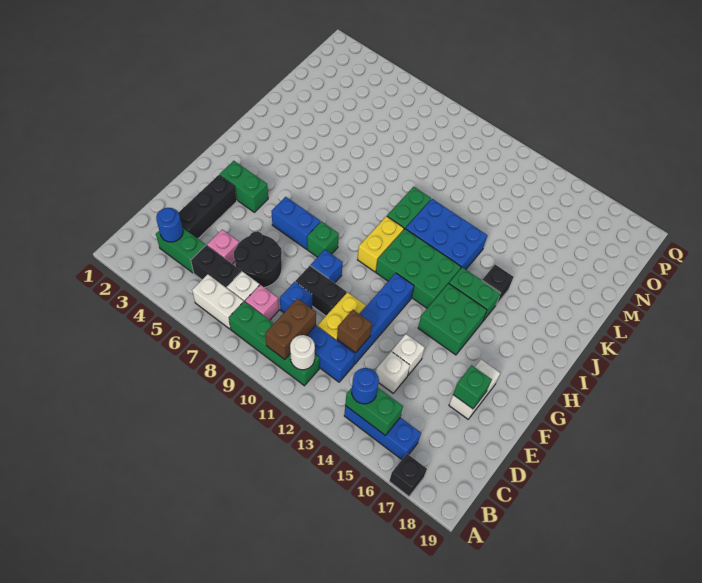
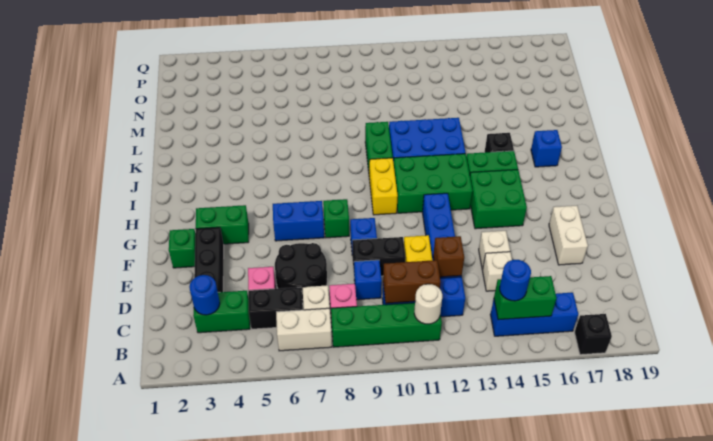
brown brick B10:C10 level 2 -> brown brick C10:C11 level 2
green brick E17 level 2 -> green brick F2 level 1
none -> blue brick J17 level 1

